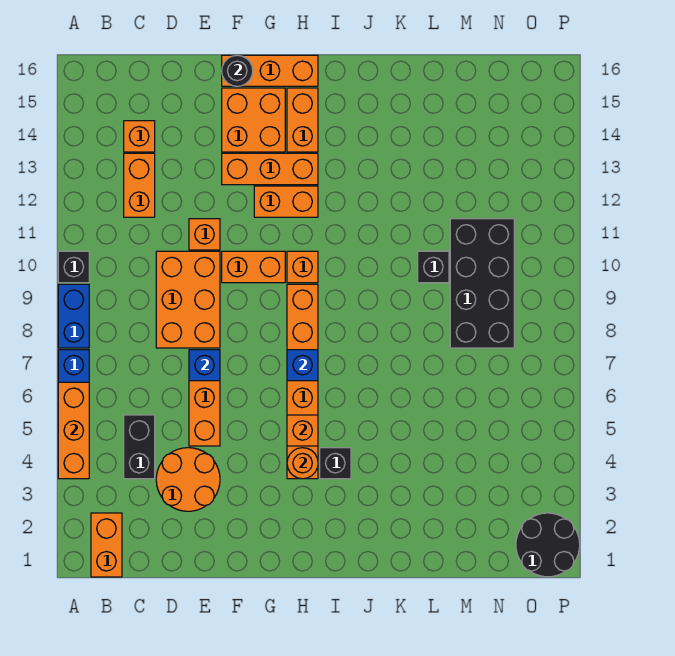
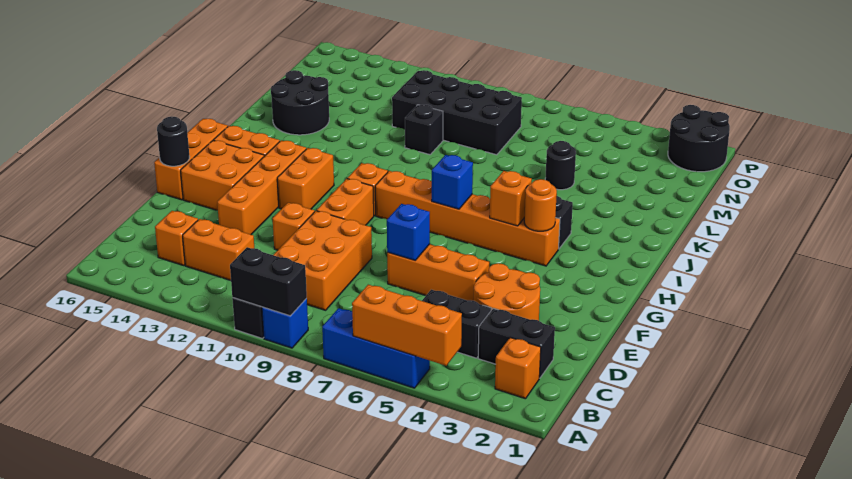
blue brick A8:A9 level 1 -> blue brick A9 level 1
none -> black brick A9:A10 level 2
orange brick B1:B2 level 1 -> orange brick B2 level 1
none -> black brick C2:C3 level 1
orange brick D8:E10 level 1 -> orange brick C9:E10 level 1
orange brick F13:H13 level 1 -> orange brick E13:H13 level 1
none -> black round brick K14:L15 level 1
none -> black round brick L5 level 1

